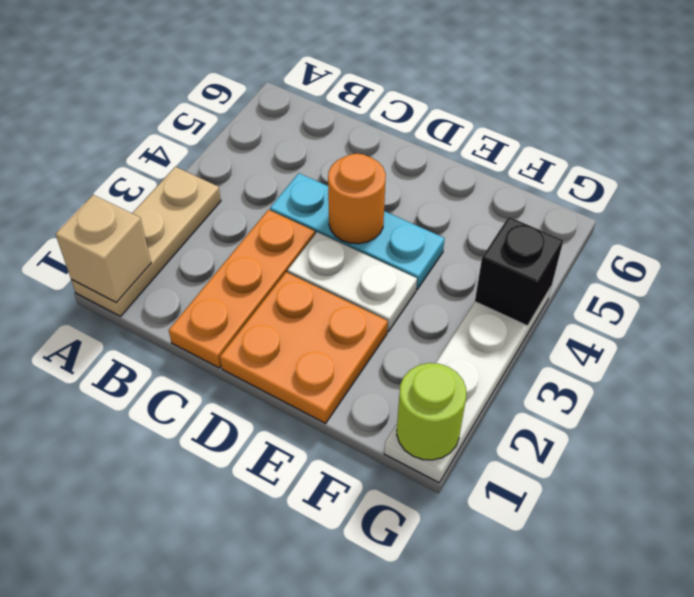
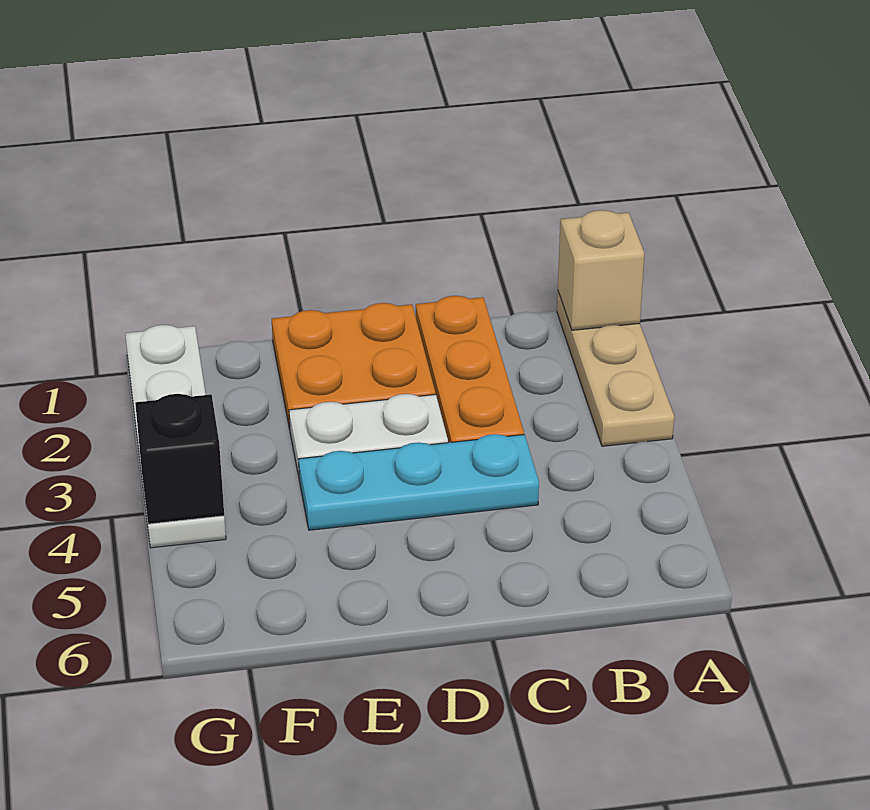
orange round brick D4 level 2 -> none
lime round brick G1 level 2 -> none

